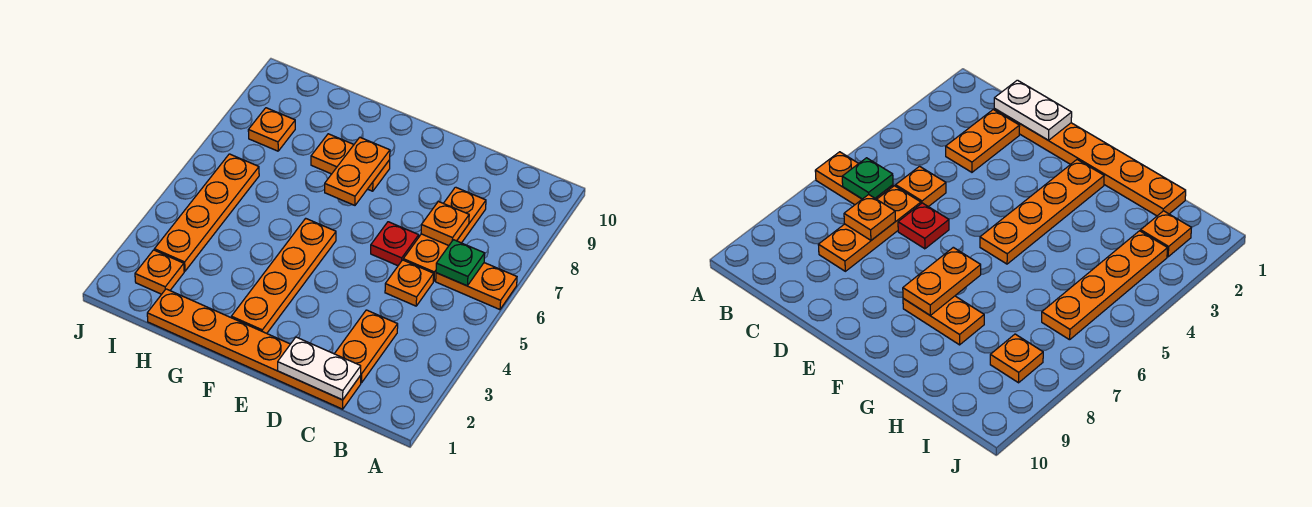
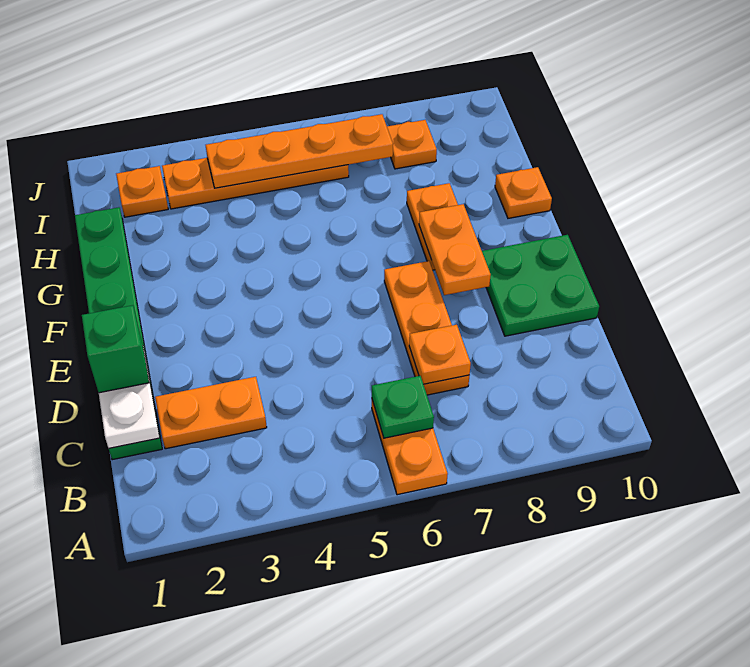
orange plate C1:H1 level 1 -> green plate C1:H1 level 1
orange plate C5 level 1 -> orange plate G10 level 1
orange plate C6:C8 level 1 -> orange plate C7:E7 level 1
none -> green brick D1 level 3
red plate D6 level 1 -> none
none -> green plate D9:E10 level 1
orange plate F2:F5 level 1 -> orange plate I4:I7 level 2
orange plate F7:F8 level 2 -> orange plate E8:F8 level 2

